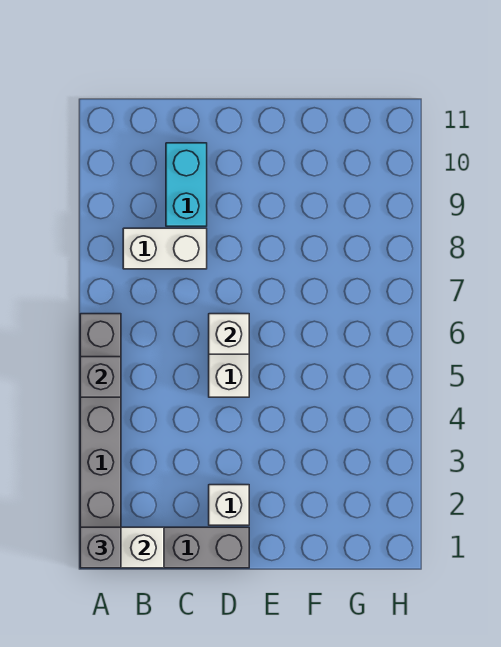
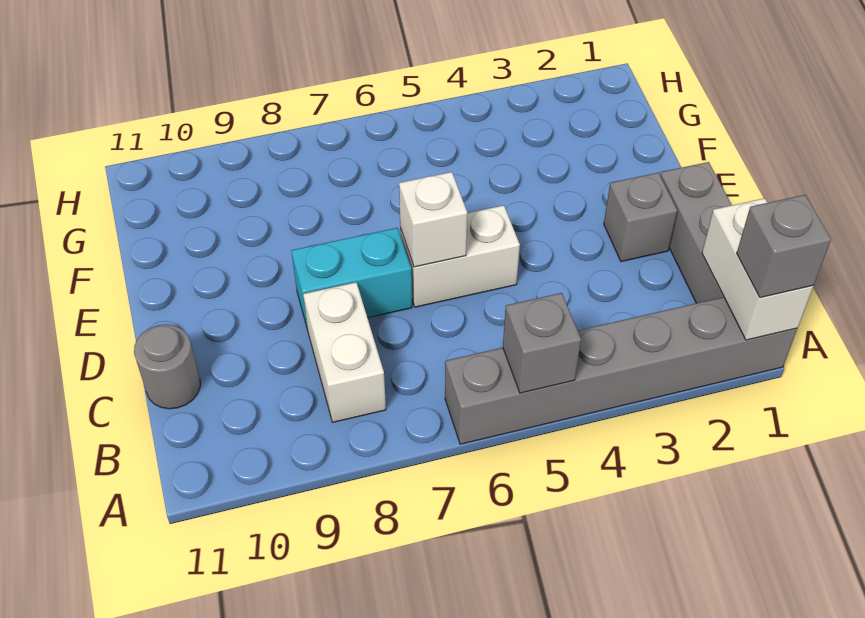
cyan brick C9:C10 level 1 -> cyan brick D7:D8 level 1
none -> grey round brick C11 level 1
white brick D2 level 1 -> grey brick D2 level 1

